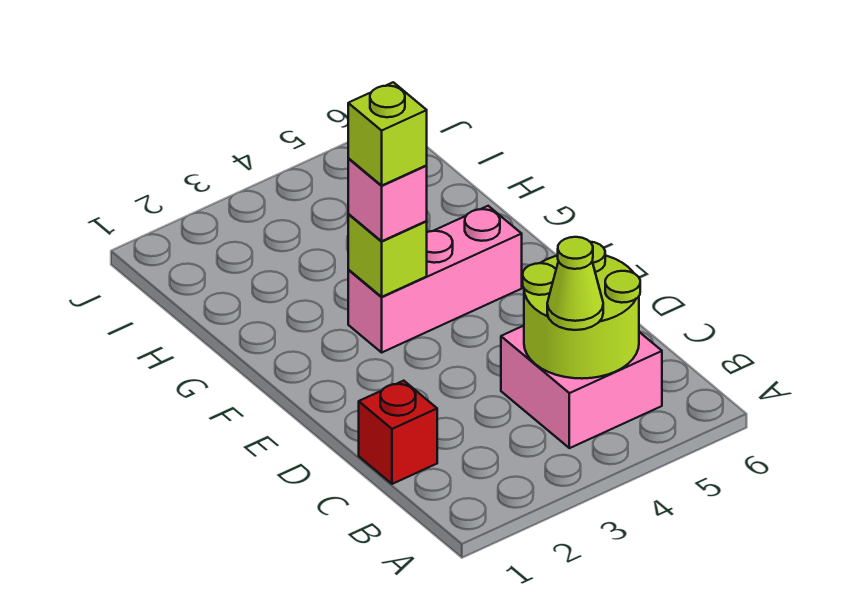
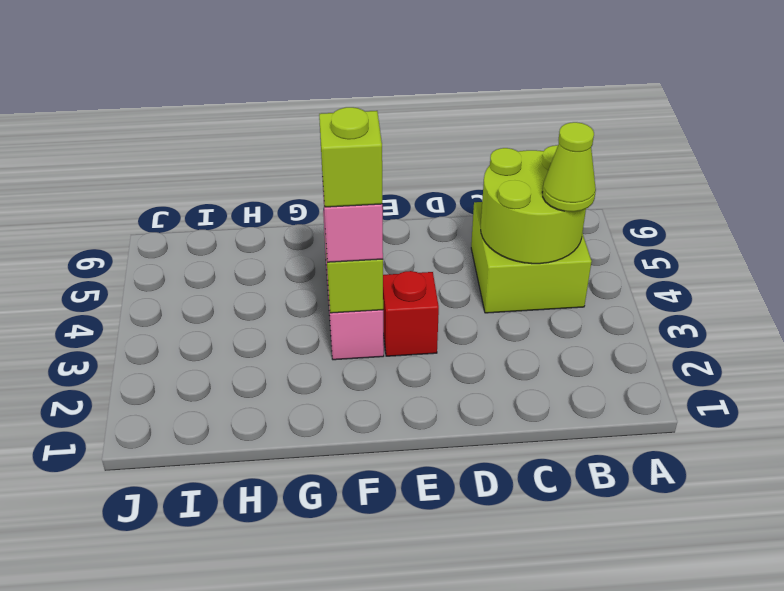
pink brick B4:C5 level 1 -> lime brick B4:C5 level 1
red brick C1 level 1 -> red brick E3 level 1

